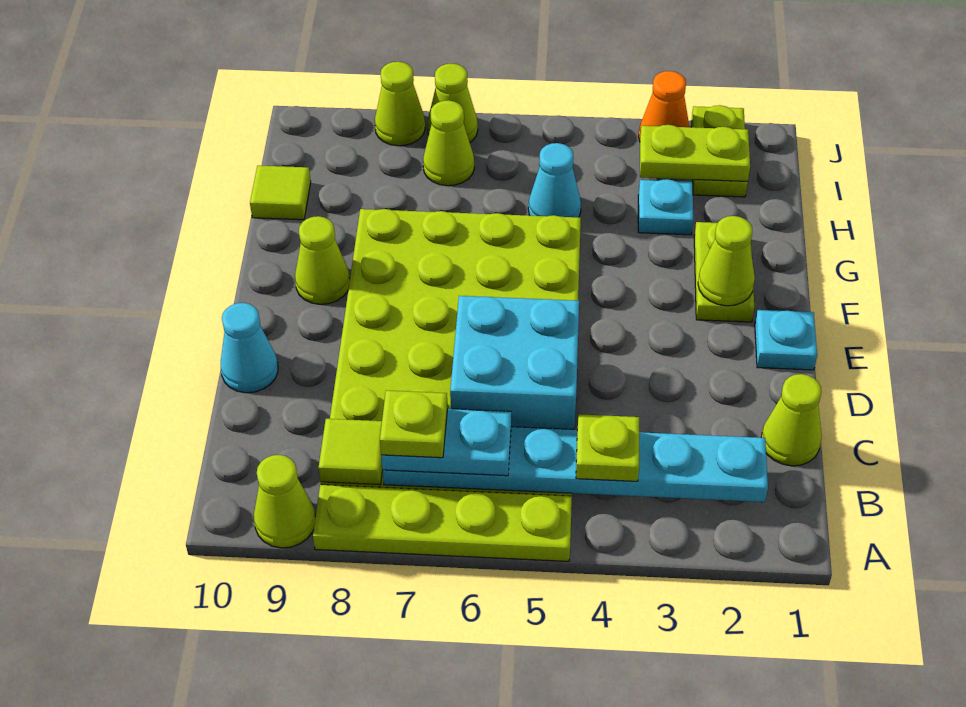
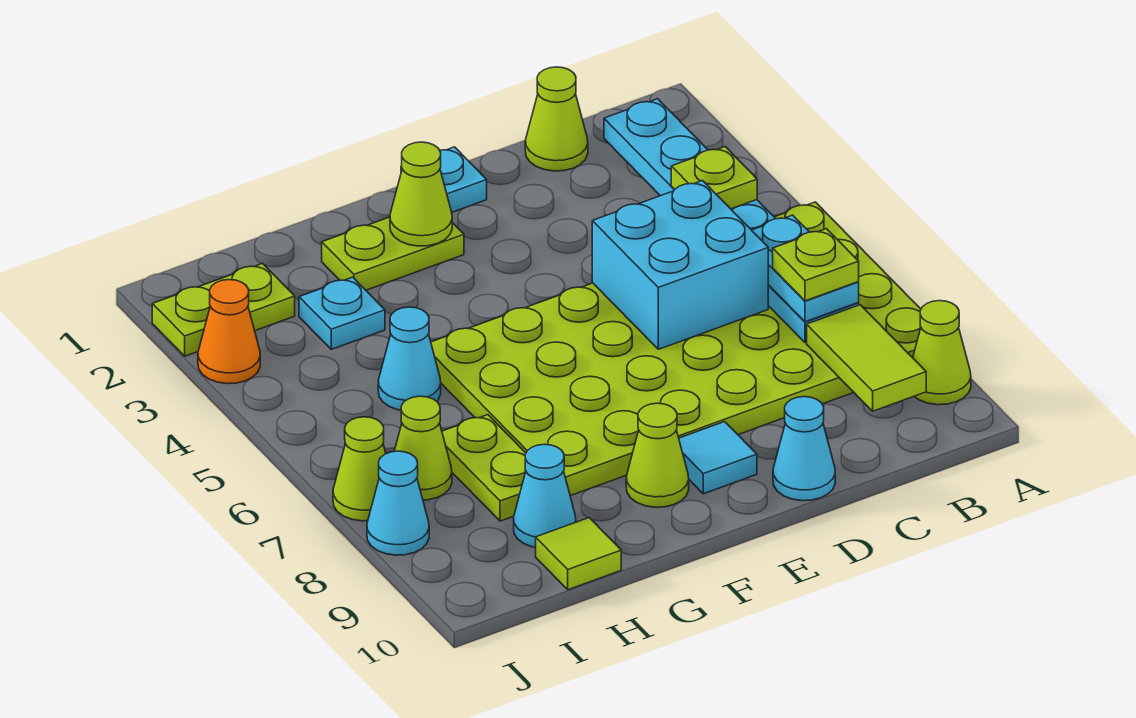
lime tile B8 level 2 -> lime tile B8:B9 level 2
none -> cyan tile E9 level 1
none -> cyan cone H9 level 1
lime plate I2:I3 level 2 -> lime plate H7:H8 level 1
lime cone J8 level 1 -> cyan cone J8 level 1

